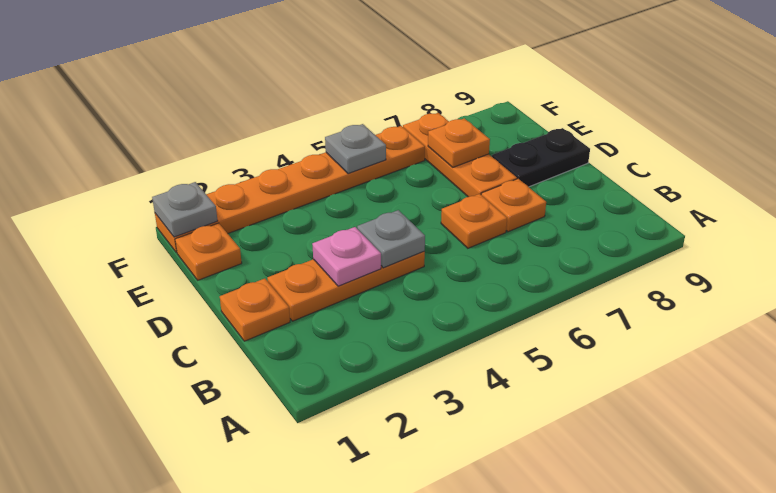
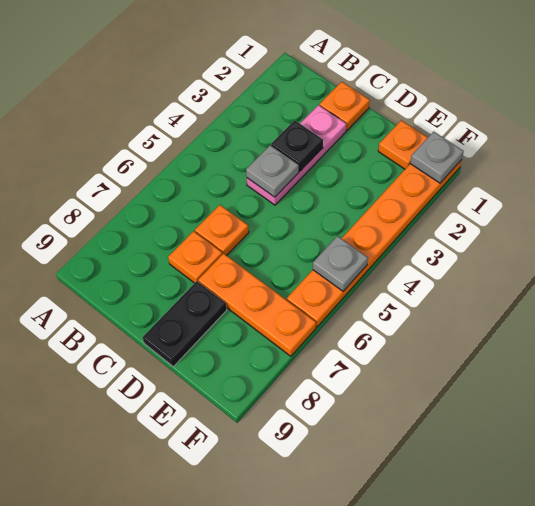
orange plate C2:C4 level 1 -> pink plate C2:C4 level 1
pink plate C3 level 2 -> black plate C3 level 2
orange plate E7 level 2 -> none

